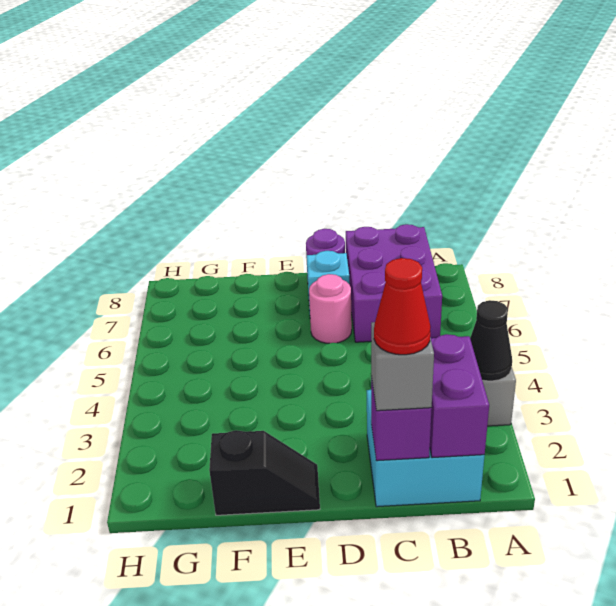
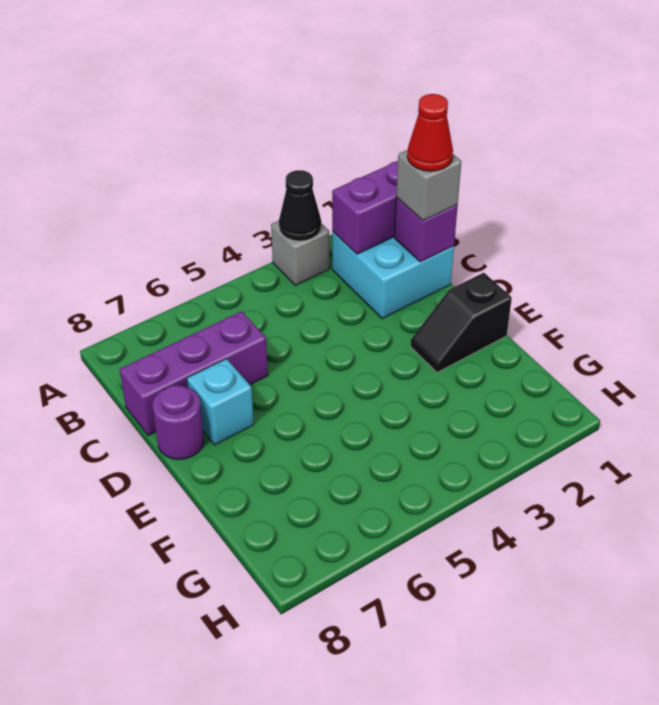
purple brick B6:C8 level 1 -> purple brick C6:C8 level 1
pink round brick D6 level 1 -> none
black slope E1:F1 level 1 top F -> black slope E1:E2 level 1 top 1

